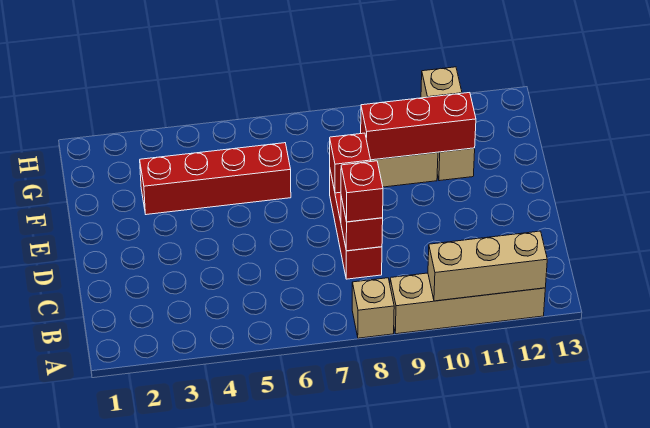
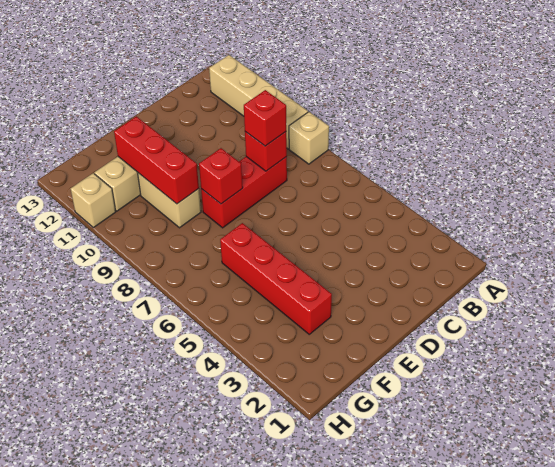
tan brick A10:A12 level 2 -> none

